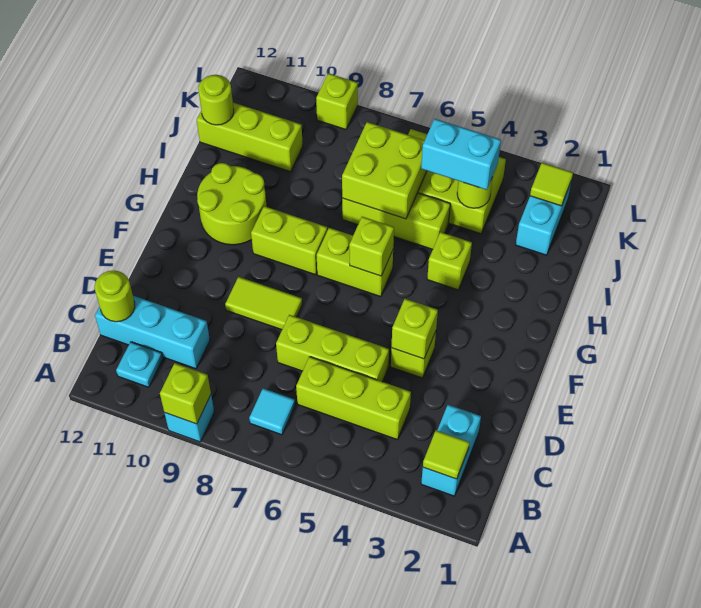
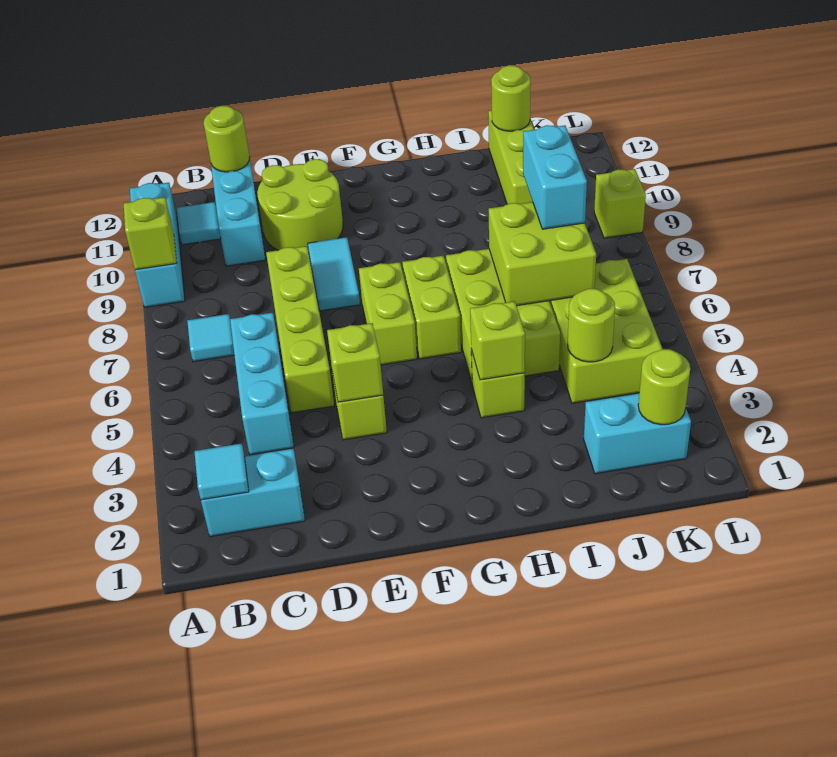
cyan brick A9 level 1 -> cyan brick A9:A11 level 1
lime tile B2 level 2 -> cyan tile B2 level 2
cyan plate B11 level 1 -> cyan tile B11 level 1
lime brick C4:C6 level 1 -> cyan brick C4:C6 level 1
lime brick D5:D7 level 1 -> lime brick D5:D8 level 1
lime tile E8:E9 level 1 -> cyan tile E8:E9 level 1
lime brick G6 level 2 -> lime brick H4 level 2
lime brick G8:G9 level 1 -> lime brick F6:F7 level 1
lime round brick G10:H11 level 1 -> lime round brick D10:E11 level 1
lime brick I5:I7 level 1 -> lime brick H5:I7 level 1
cyan brick J4:J5 level 3 -> cyan brick J7:J8 level 3
lime tile K2 level 2 -> lime round brick K2 level 2

